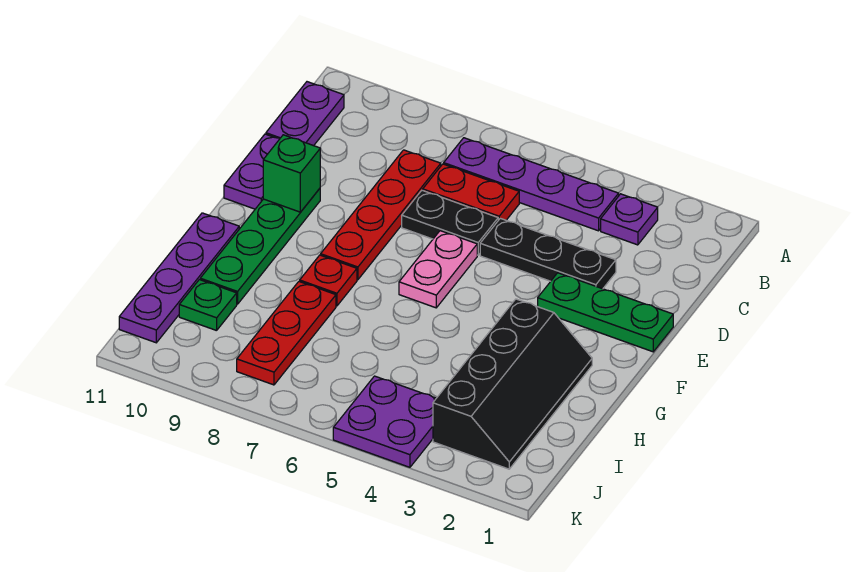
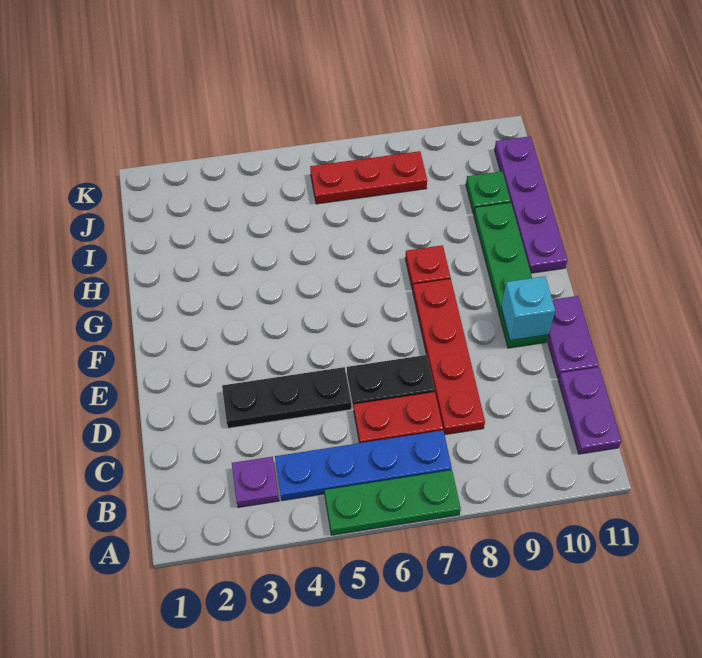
purple plate B4:B7 level 1 -> blue plate B4:B7 level 1
green plate E1:E3 level 1 -> green plate A5:A7 level 1
pink plate E6:F6 level 1 -> none
green brick E10 level 2 -> cyan brick E10 level 2
black slope G2:J3 level 1 top 3 -> none
red plate H8:J8 level 1 -> red plate J6:J8 level 1
purple plate J4:K5 level 1 -> none

